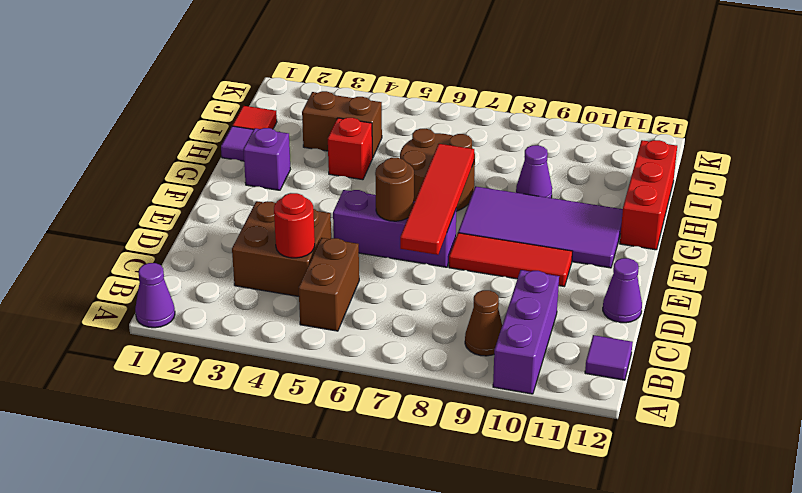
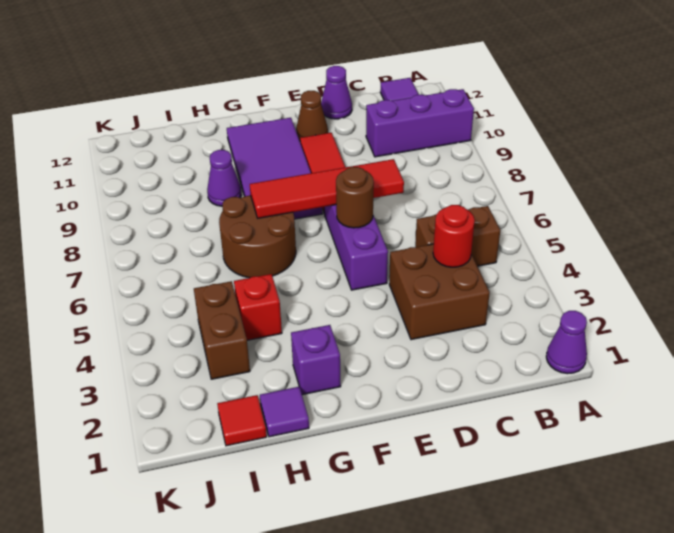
brown cone B9 level 1 -> brown cone E11 level 1
red brick G12:I12 level 1 -> none

